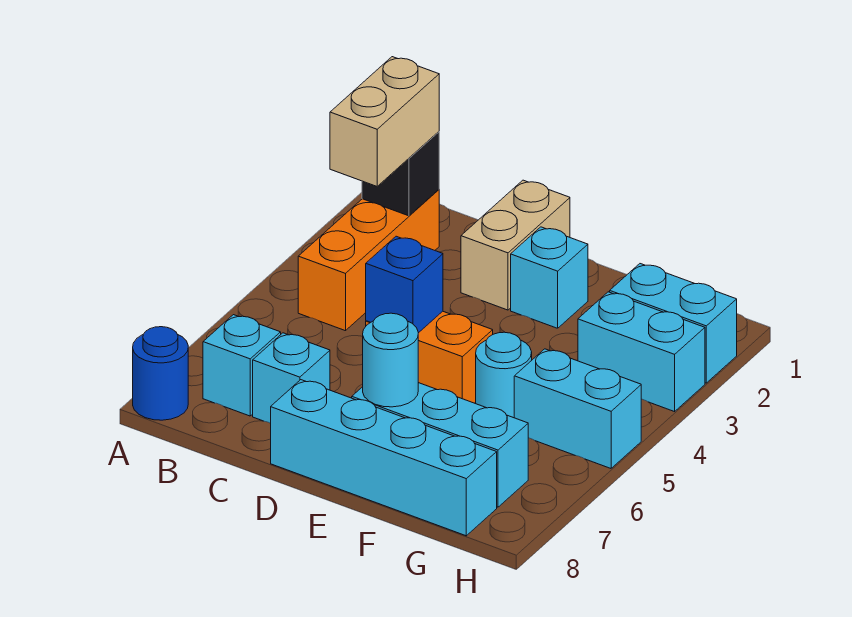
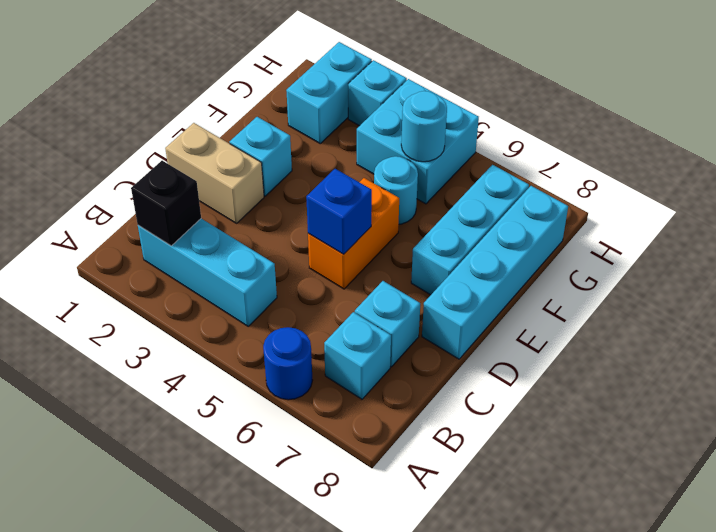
blue round brick A8 level 1 -> blue round brick A6 level 1
orange brick B2:B4 level 1 -> cyan brick B2:B4 level 1
tan brick B2:B3 level 3 -> none
cyan round brick E7 level 2 -> cyan round brick G5 level 2
cyan brick G3:H3 level 1 -> cyan brick H3 level 1
cyan brick G5:H5 level 1 -> cyan brick G4:H5 level 1

